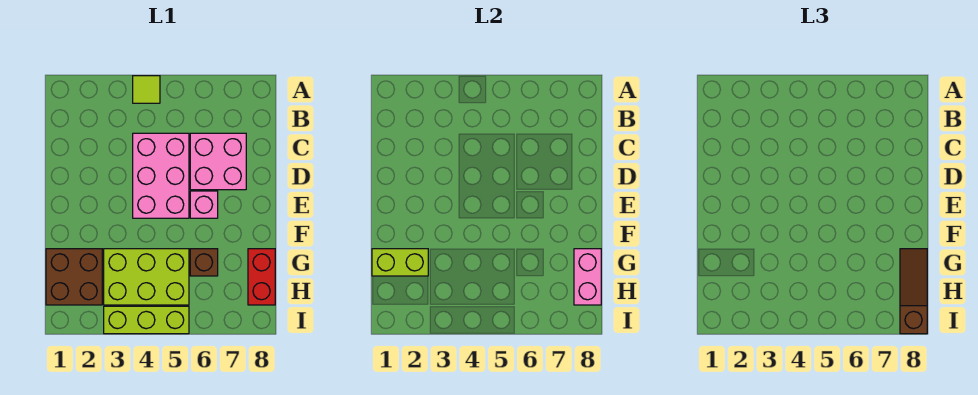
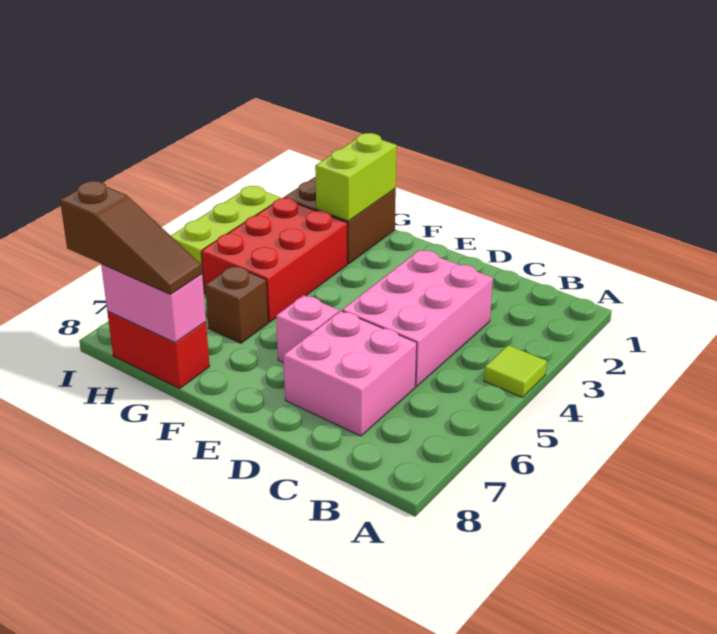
pink brick C4:E5 level 1 -> pink brick C3:D5 level 1
lime brick G3:H5 level 1 -> red brick G3:H5 level 1

